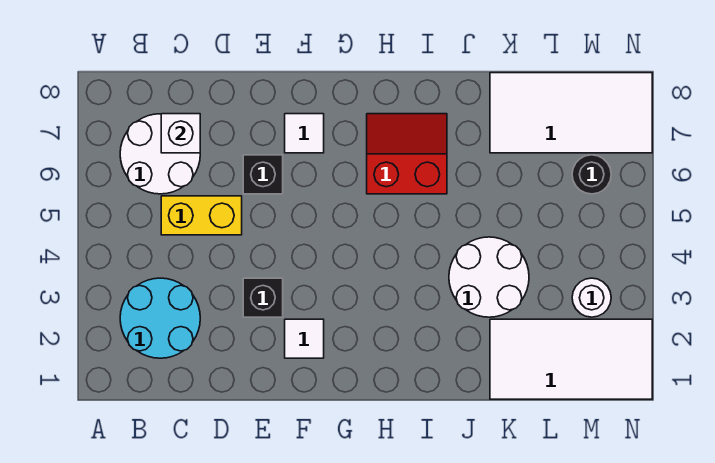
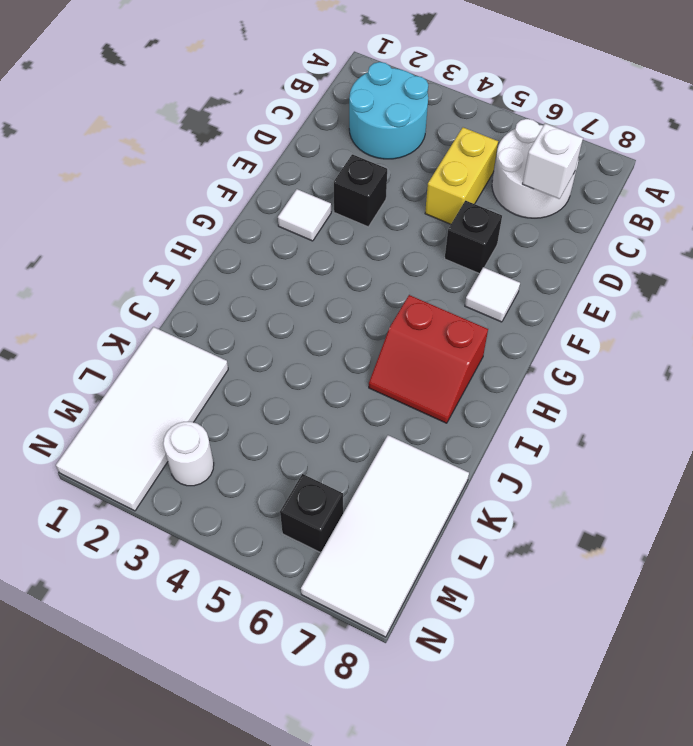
red slope H6:I7 level 1 top 6 -> red slope H6:I7 level 1 top H
white round brick J3:K4 level 1 -> none
black round brick M6 level 1 -> black brick M6 level 1

